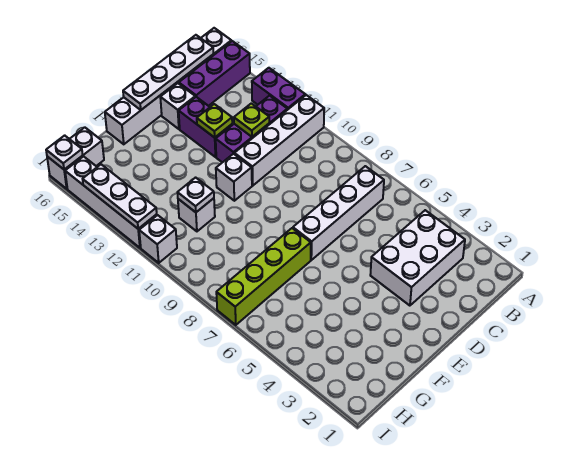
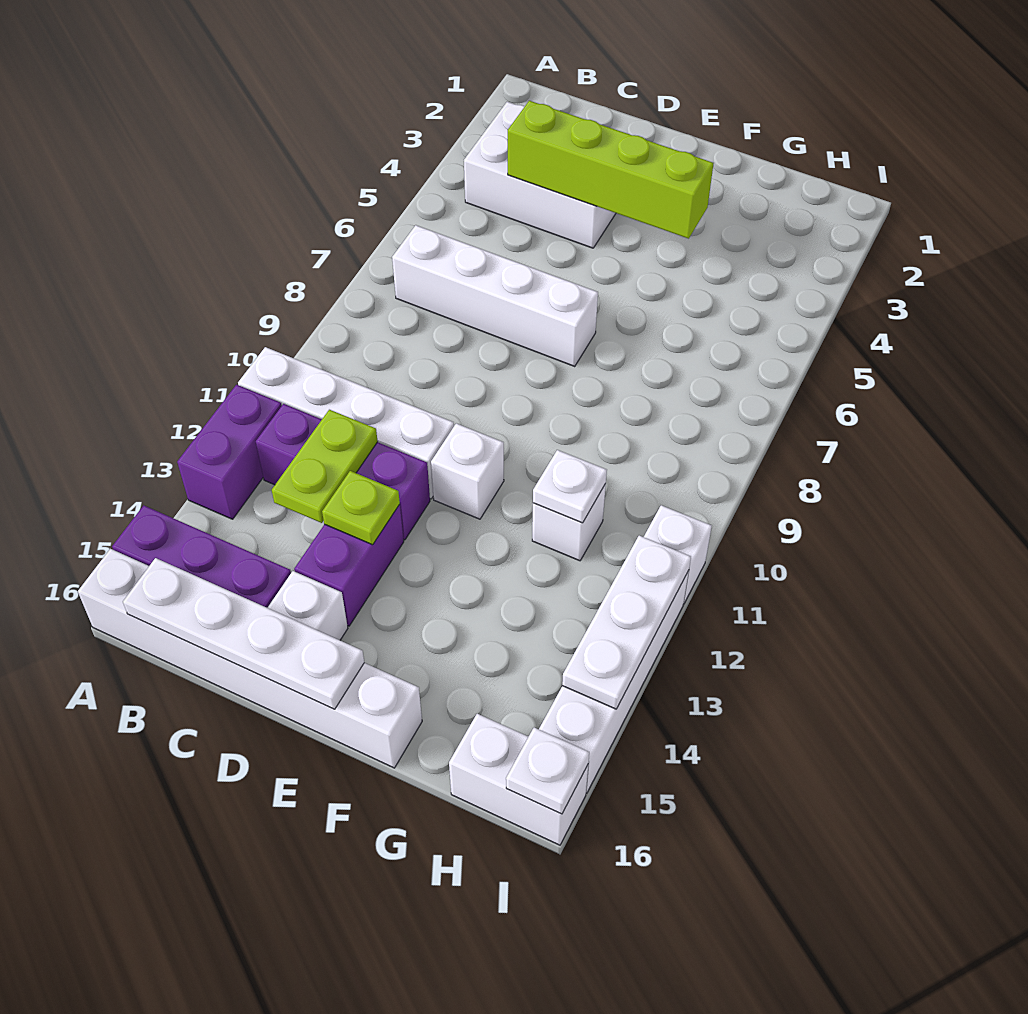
lime plate C12 level 2 -> lime plate C12:C13 level 2
lime brick F7:I7 level 1 -> lime brick C4:F4 level 2

